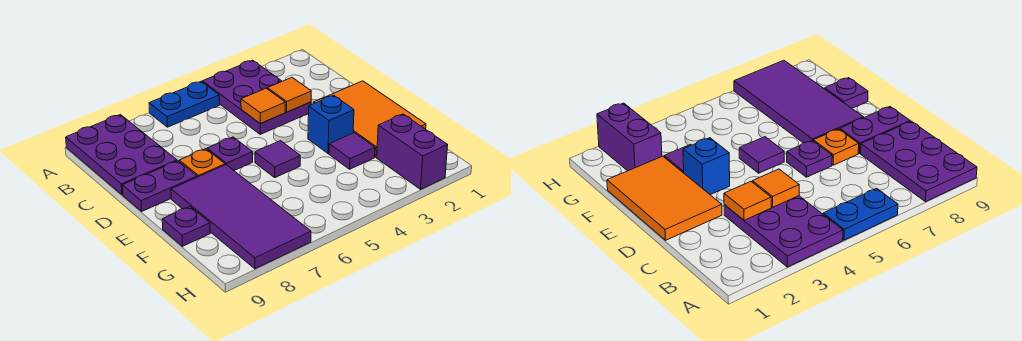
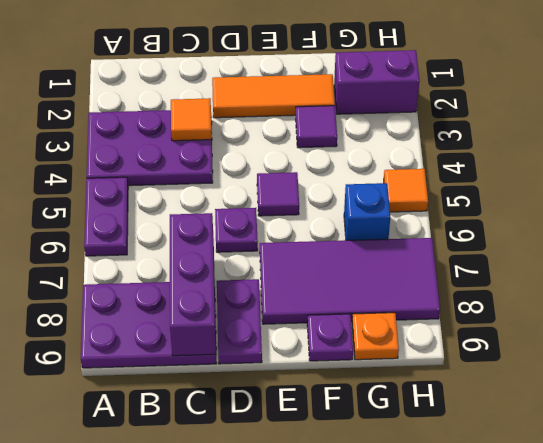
blue plate A5:A6 level 1 -> purple plate A5:A6 level 1
orange tile C4 level 2 -> orange tile H5 level 1
none -> purple brick C7:C9 level 2
orange tile D1:F2 level 1 -> orange tile D2:F2 level 1
orange plate D7 level 1 -> orange plate G9 level 1
blue brick E3 level 1 -> blue brick G6 level 1

